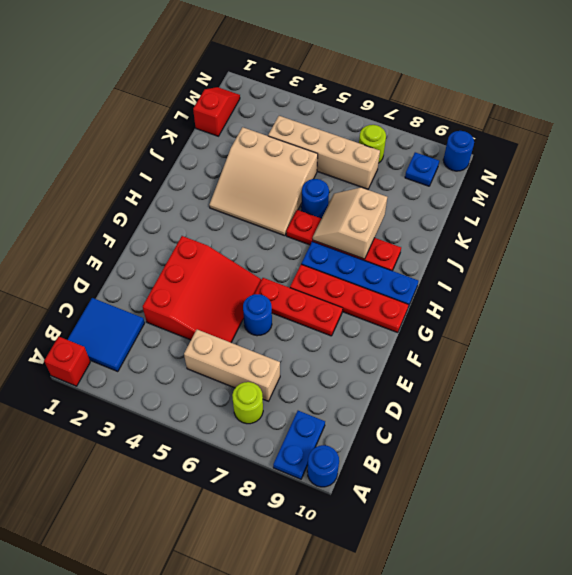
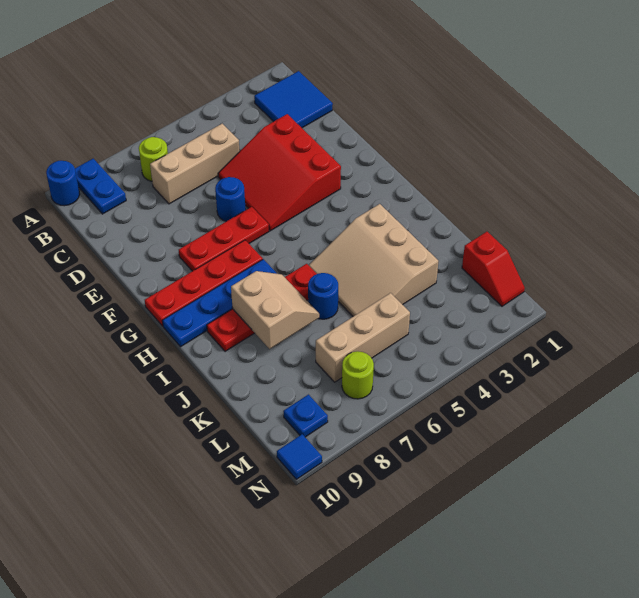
red brick A1 level 1 -> none
tan slope I3:K5 level 1 top K -> tan slope I3:K5 level 1 top 3
tan brick L4:L7 level 1 -> tan brick L5:L7 level 1
blue round brick N10 level 1 -> blue tile N10 level 1

